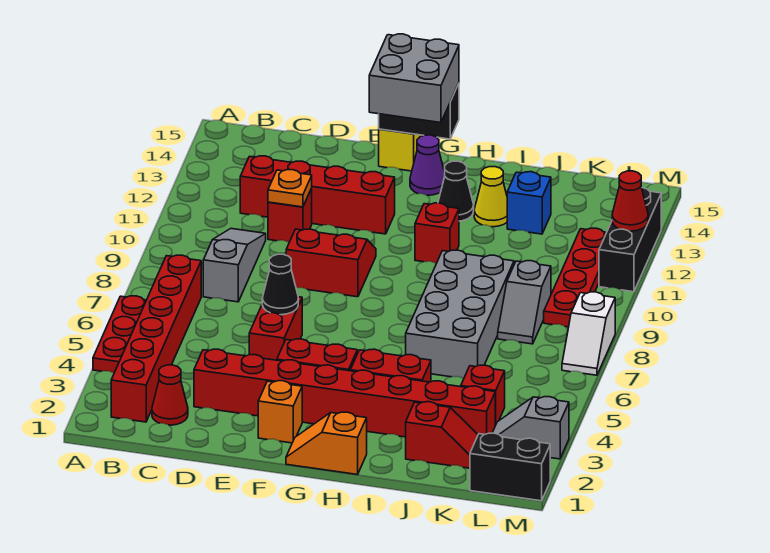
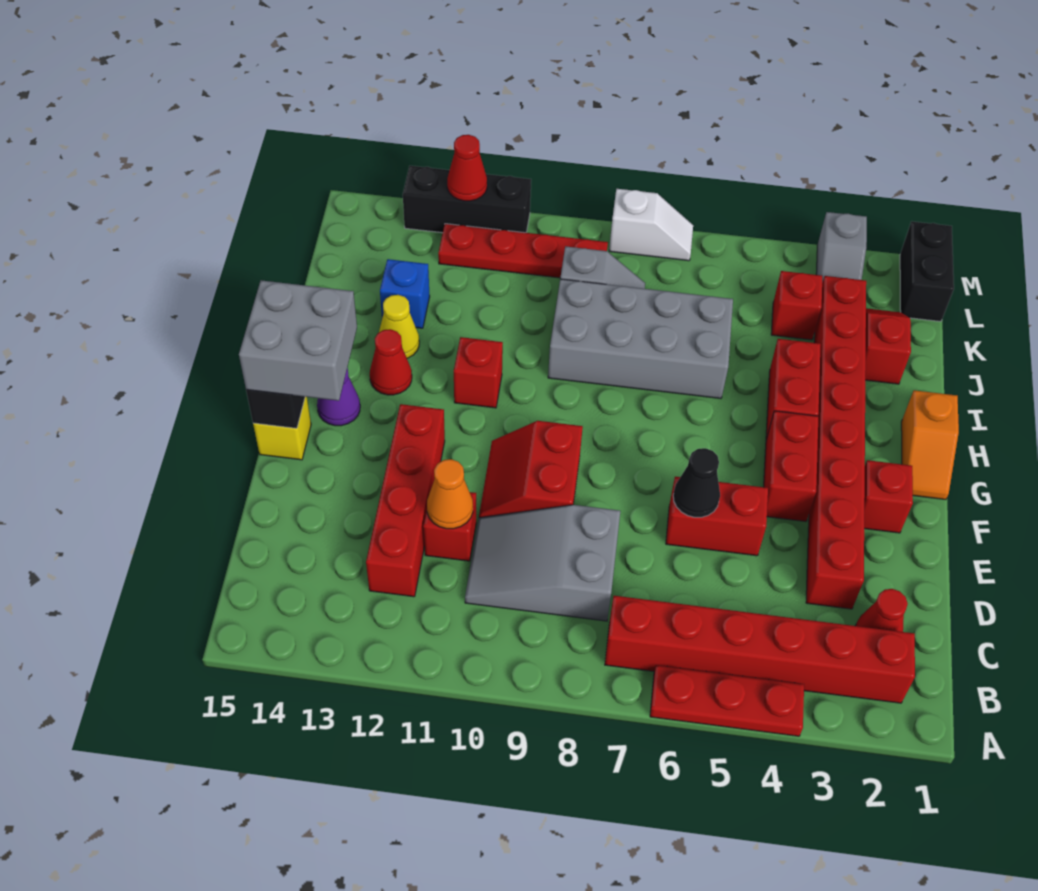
grey slope C8:C10 level 1 top 8 -> grey slope C8:D10 level 1 top 8
orange plate D11 level 2 -> orange cone D11 level 2
orange brick F2 level 1 -> red brick F2 level 1
black cone H13 level 1 -> red cone H13 level 1

